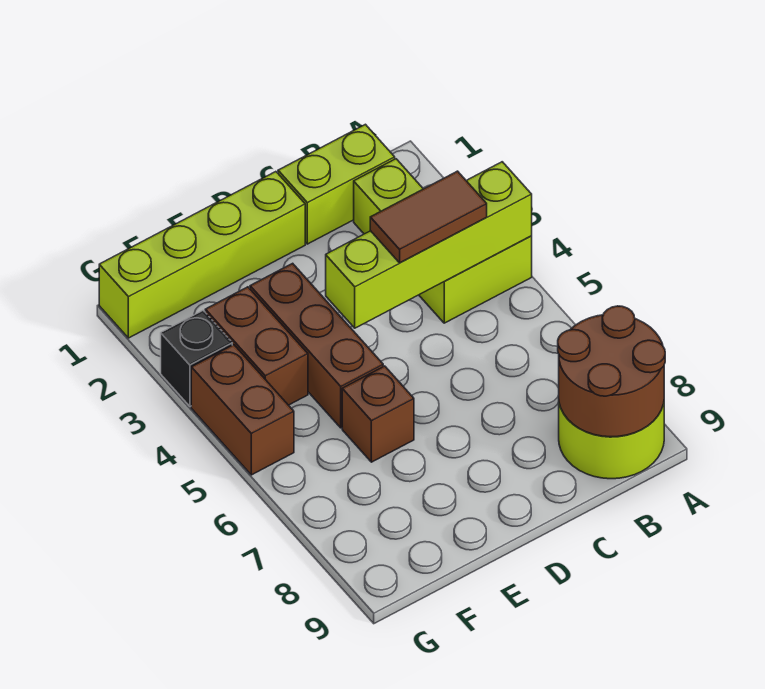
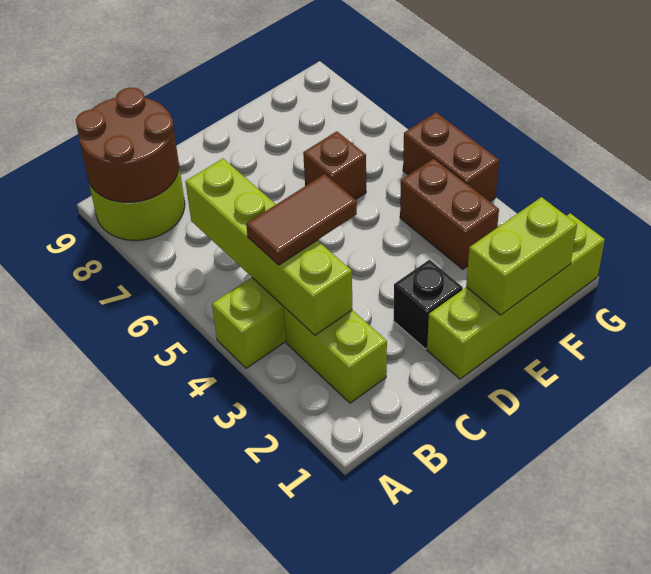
lime brick A4:D4 level 2 -> lime brick B3:B6 level 2
lime brick B1:C1 level 1 -> lime brick E1:F1 level 2
brown brick E3:E5 level 1 -> none
black brick G3 level 1 -> black brick D2 level 1

